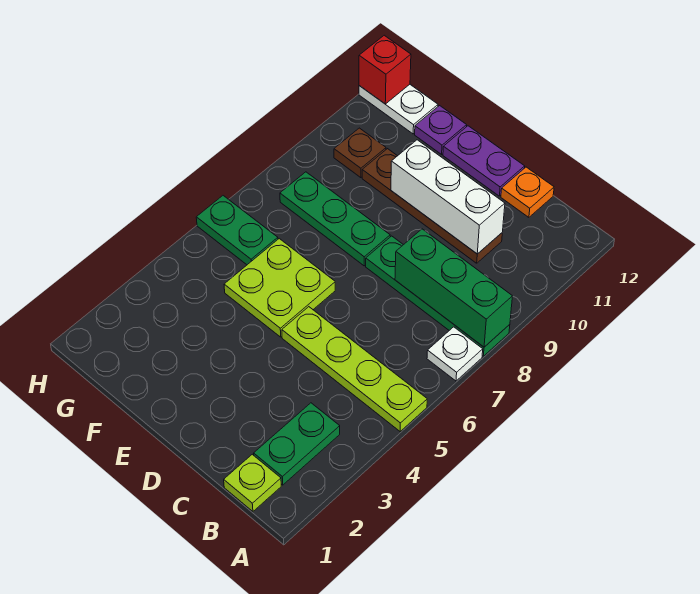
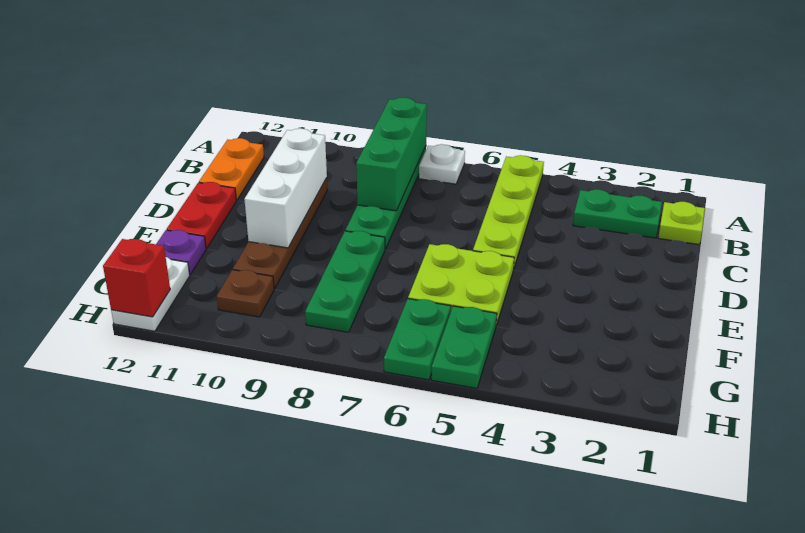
orange plate C12 level 1 -> orange plate B12:C12 level 1
purple plate D12:E12 level 1 -> red plate D12:E12 level 1
none -> green plate G5:H5 level 1

